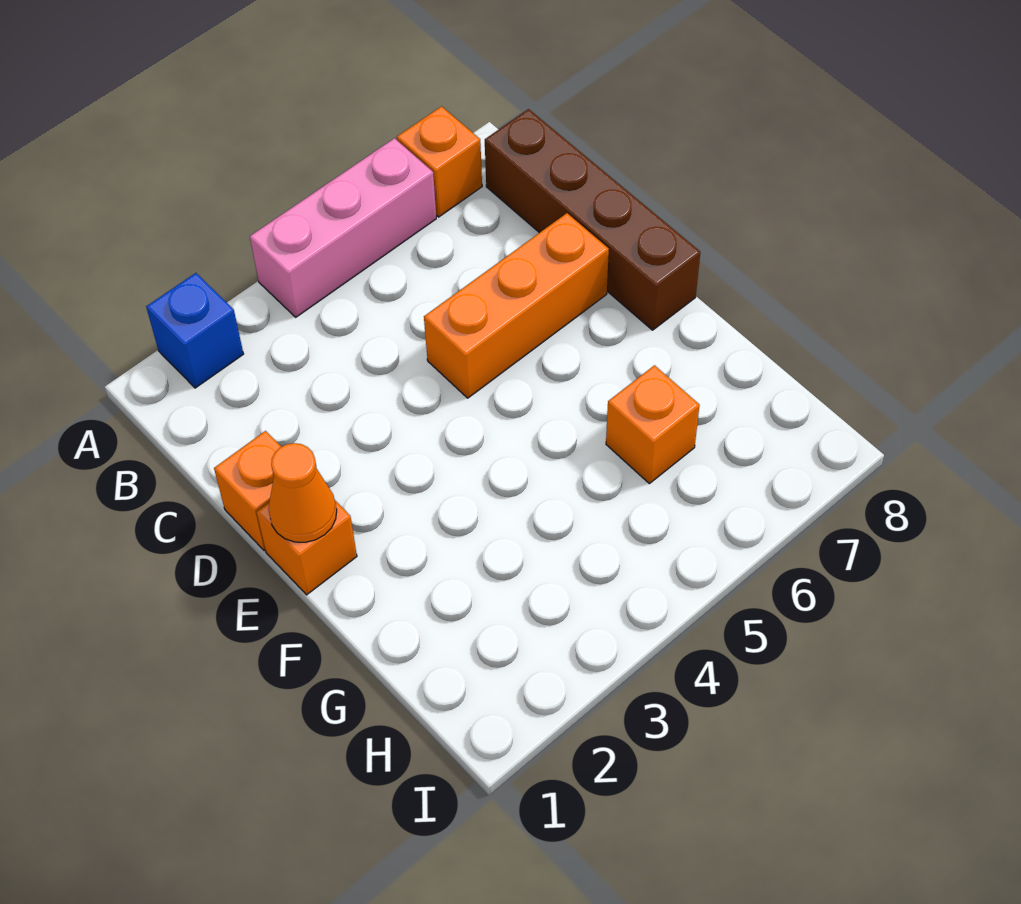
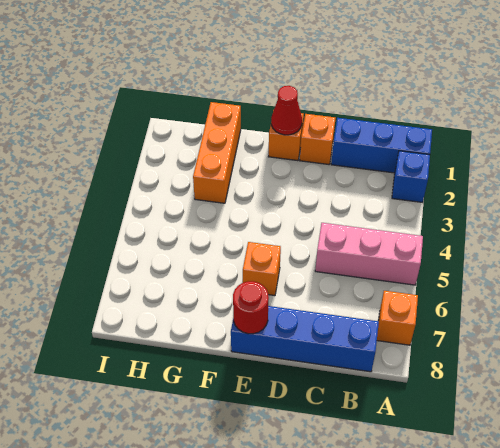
none -> blue brick A1:C1 level 1
pink brick A4:A6 level 1 -> pink brick A5:C5 level 1
brown brick B8:E8 level 1 -> blue brick B8:E8 level 1
orange brick D5:D7 level 1 -> orange brick G1:G3 level 1
orange cone E1 level 2 -> red cone E1 level 2
none -> red round brick E8 level 2
orange brick G6 level 1 -> orange brick E6 level 1

